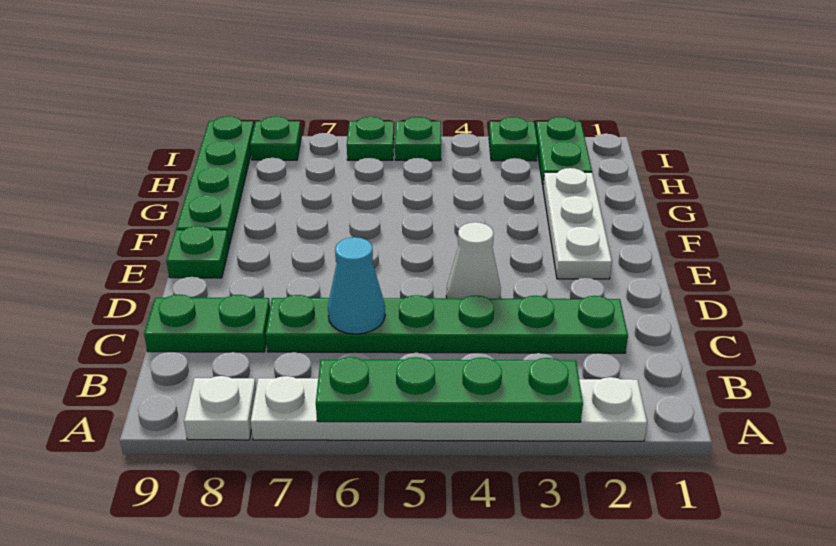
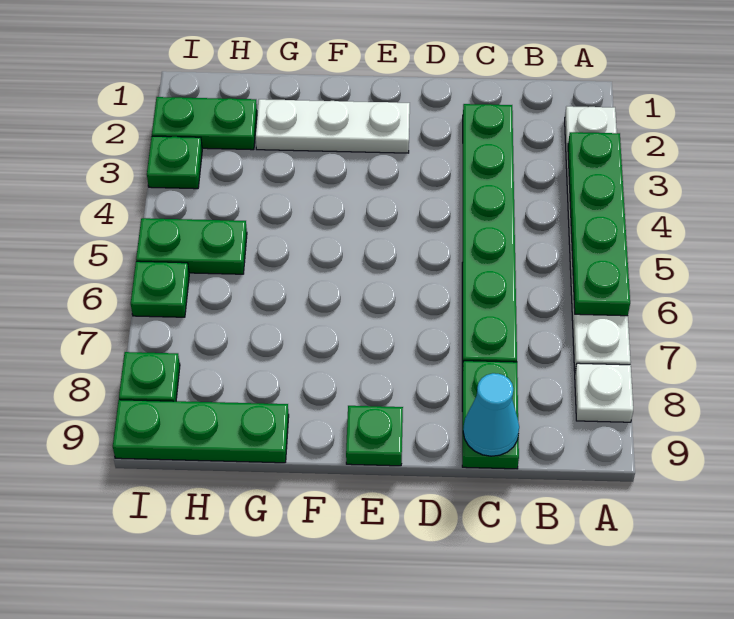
cyan cone C6 level 2 -> cyan cone C9 level 2
white cone D4 level 1 -> none
green plate F9:I9 level 1 -> green plate G9:I9 level 1
green plate I5 level 1 -> green plate H5:I5 level 1

